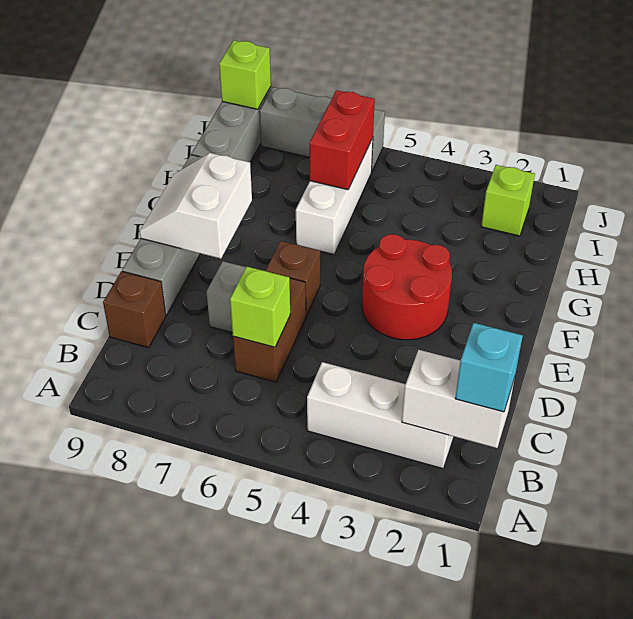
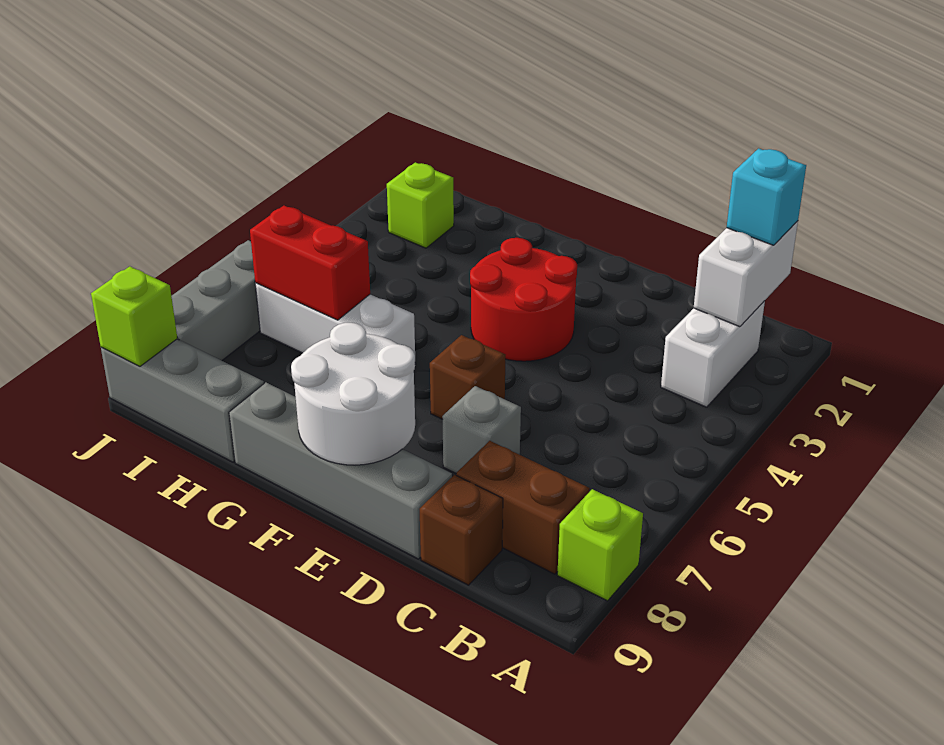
white brick B2:B4 level 1 -> white brick B2:B3 level 1
brown brick C6:D6 level 1 -> brown brick B8:C8 level 1
lime brick C6 level 2 -> lime brick A8 level 1
white slope E8:F9 level 2 top 8 -> white round brick E8:F9 level 2

